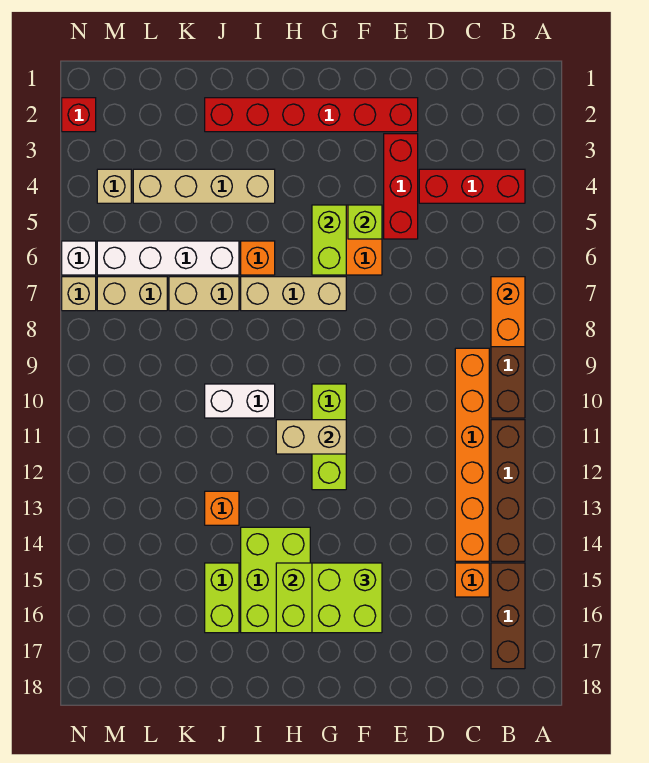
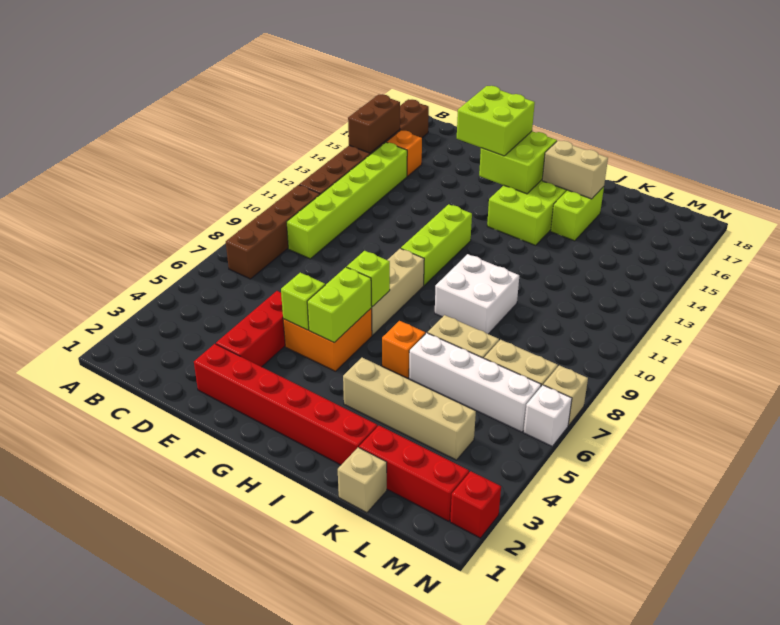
red brick B4:D4 level 1 -> red brick K2:M2 level 1
orange brick B7:B8 level 2 -> none
none -> brown brick B14:B15 level 2
orange brick C9:C14 level 1 -> lime brick C9:C14 level 1
tan brick G7:I7 level 1 -> tan brick G7:G9 level 1
none -> lime brick G7 level 2
tan brick G11:H11 level 2 -> tan brick I16:J16 level 2
white brick I10:J10 level 1 -> white brick I9:J10 level 1
orange brick J13 level 1 -> none
tan brick M4 level 1 -> tan brick K1 level 1

